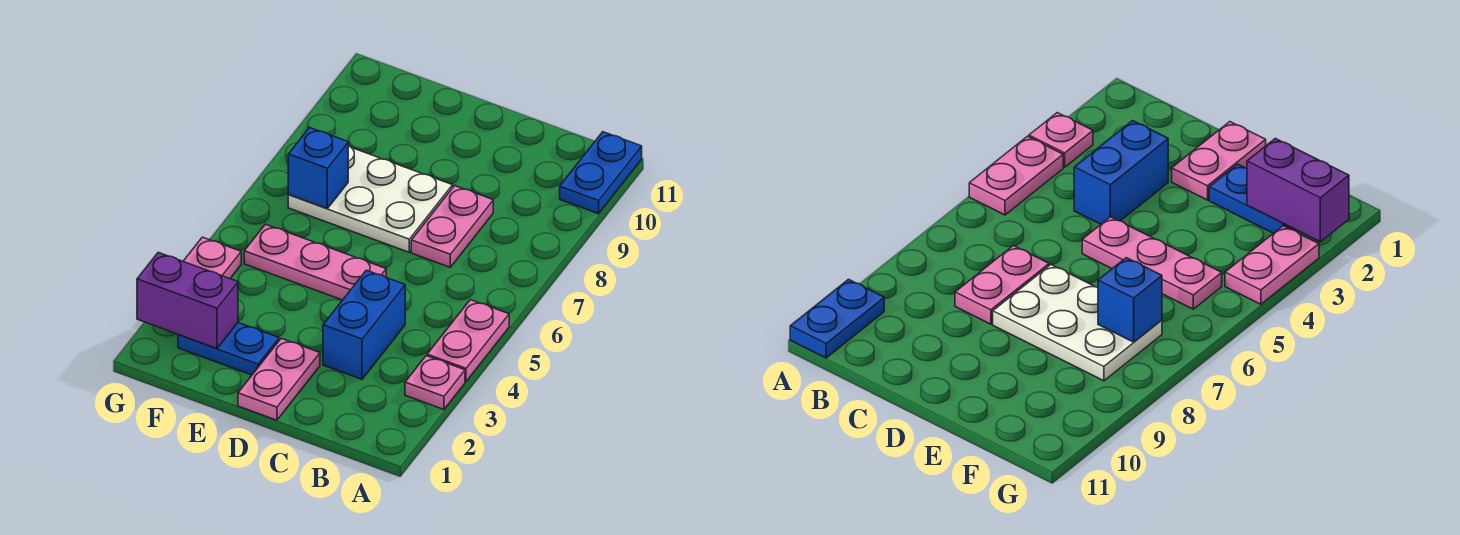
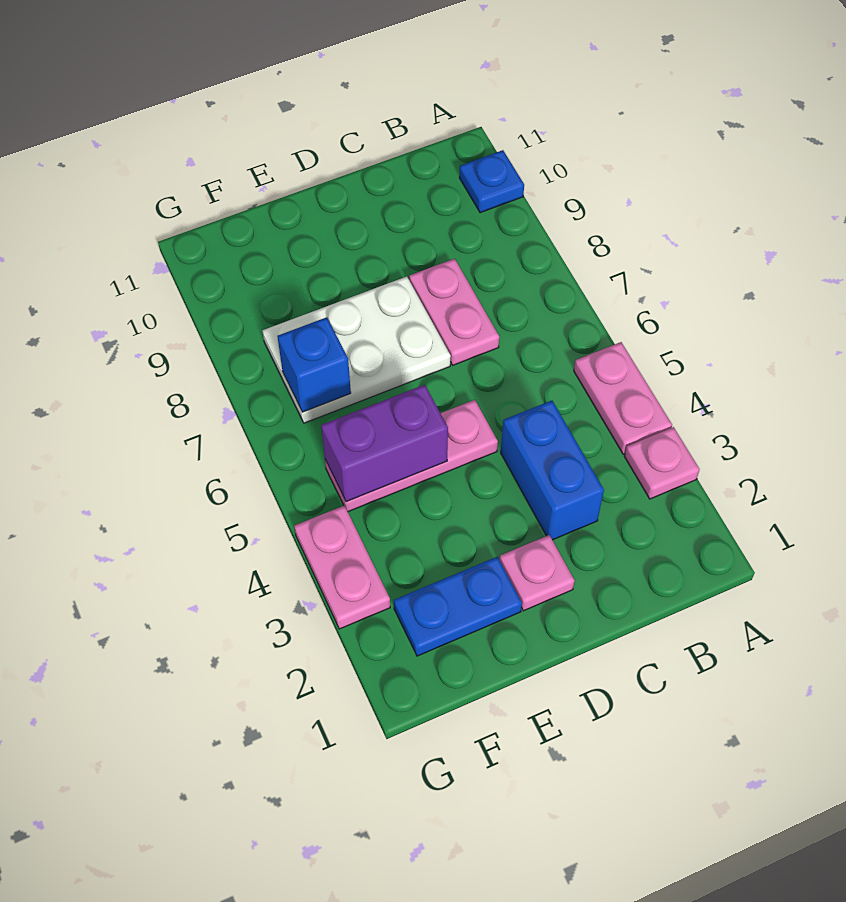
blue plate A10:A11 level 1 -> blue plate A10 level 1
pink plate D1:D2 level 1 -> pink plate D2 level 1
purple brick F2:G2 level 2 -> purple brick E5:F5 level 2

